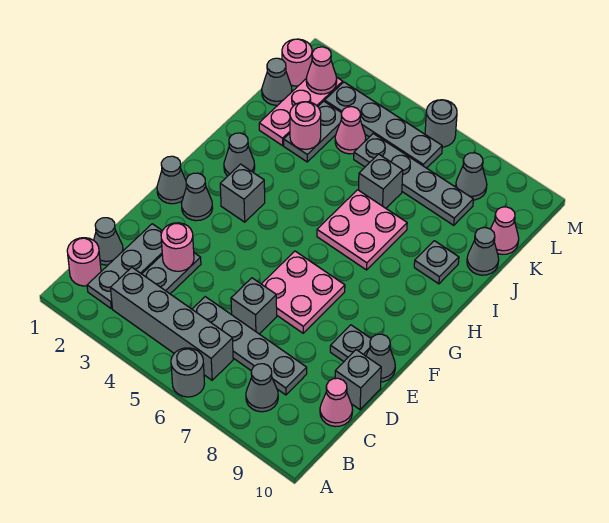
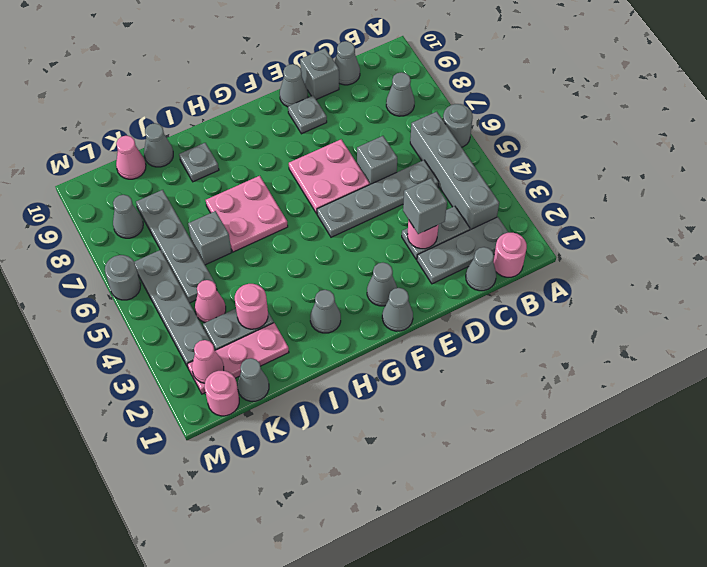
grey plate C5:C8 level 1 -> grey plate C5:F5 level 1
pink cone C10 level 1 -> grey cone C10 level 1
grey brick G3 level 1 -> grey brick D3 level 3

